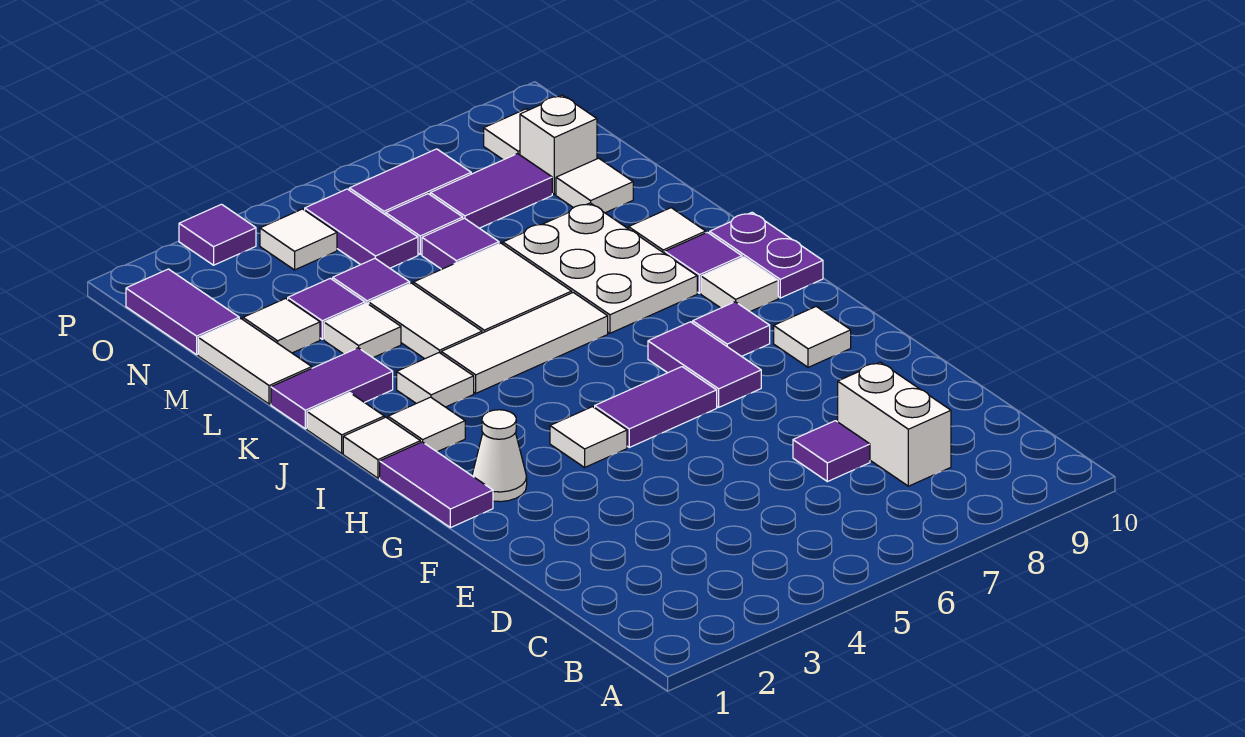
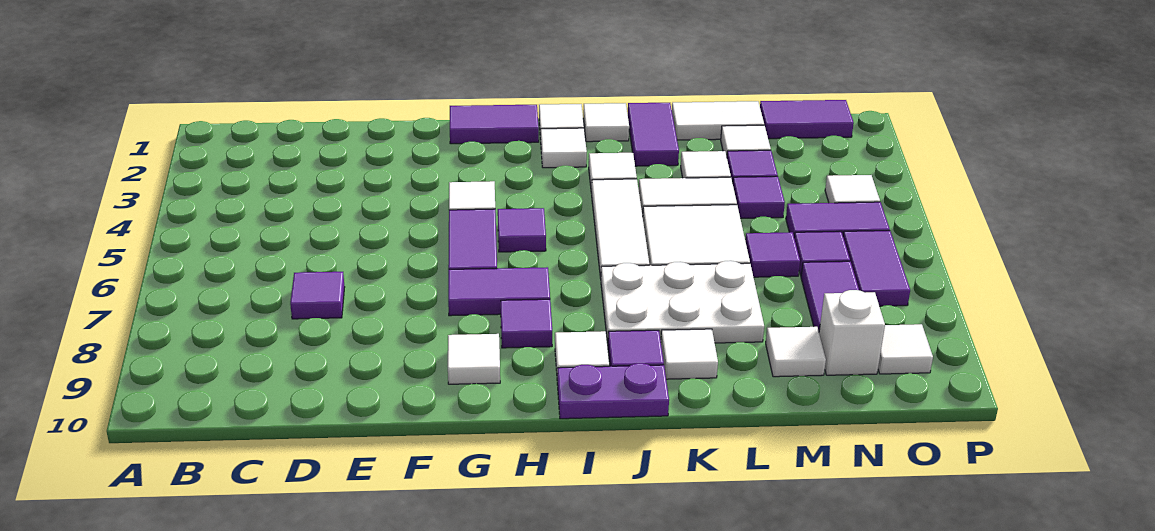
white brick C8:D8 level 1 -> none
white cone G2 level 1 -> none
purple tile P3 level 1 -> purple tile H5 level 1

